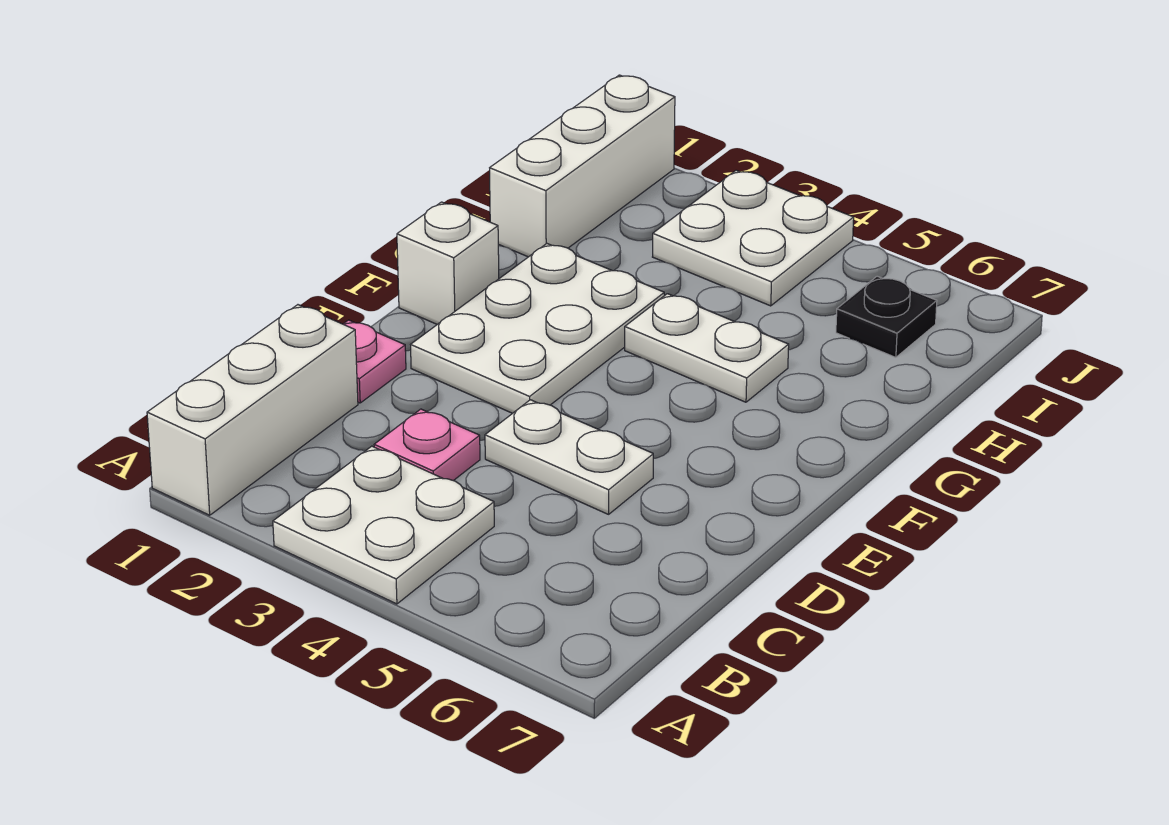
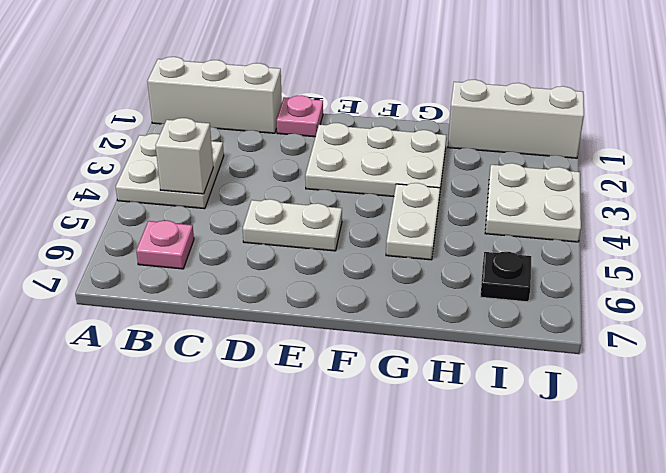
pink plate C3 level 1 -> pink plate B6 level 1
white plate D4:D5 level 1 -> white plate D5:E5 level 1
white brick F1 level 1 -> white brick B4 level 2

